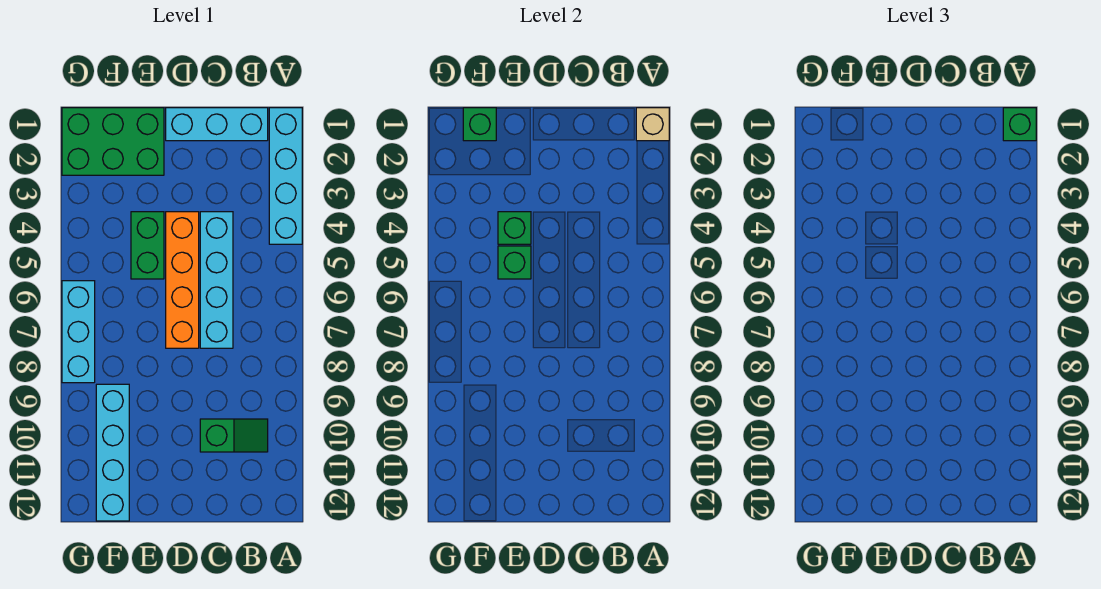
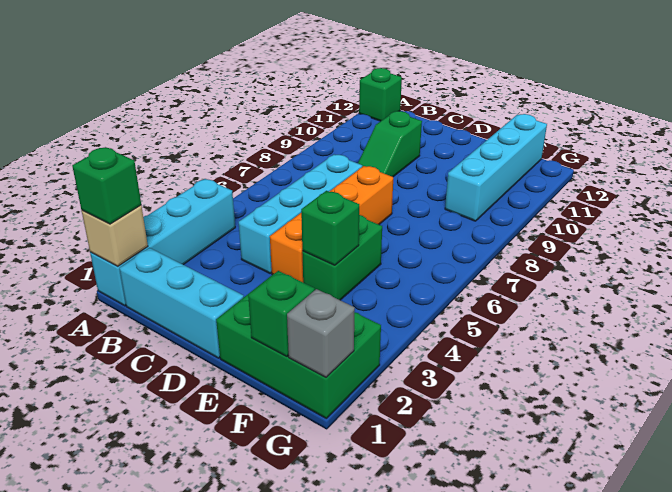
green slope B10:C10 level 1 top C -> green slope C9:C10 level 1 top 10
green brick E5 level 2 -> green brick A12 level 1
none -> grey brick G1 level 2
cyan brick G6:G8 level 1 -> none

